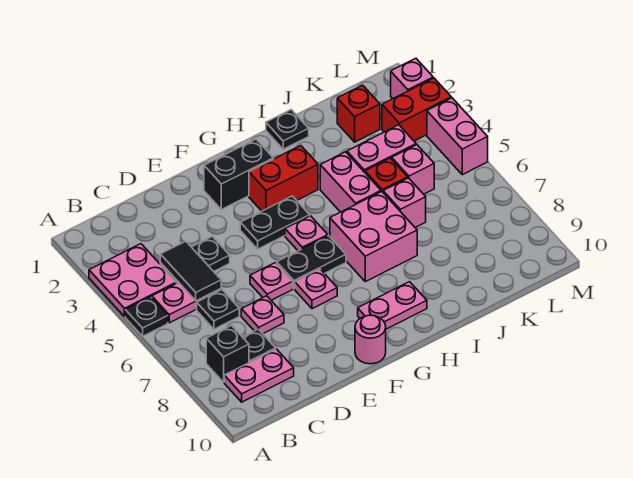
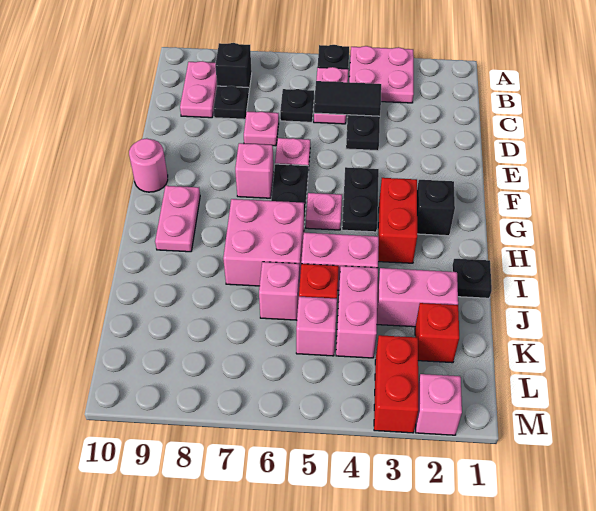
black brick F2:G2 level 1 -> black brick G2 level 1
pink plate F7 level 1 -> pink brick F7 level 1
pink brick M4:M5 level 1 -> pink brick J2:J3 level 1

